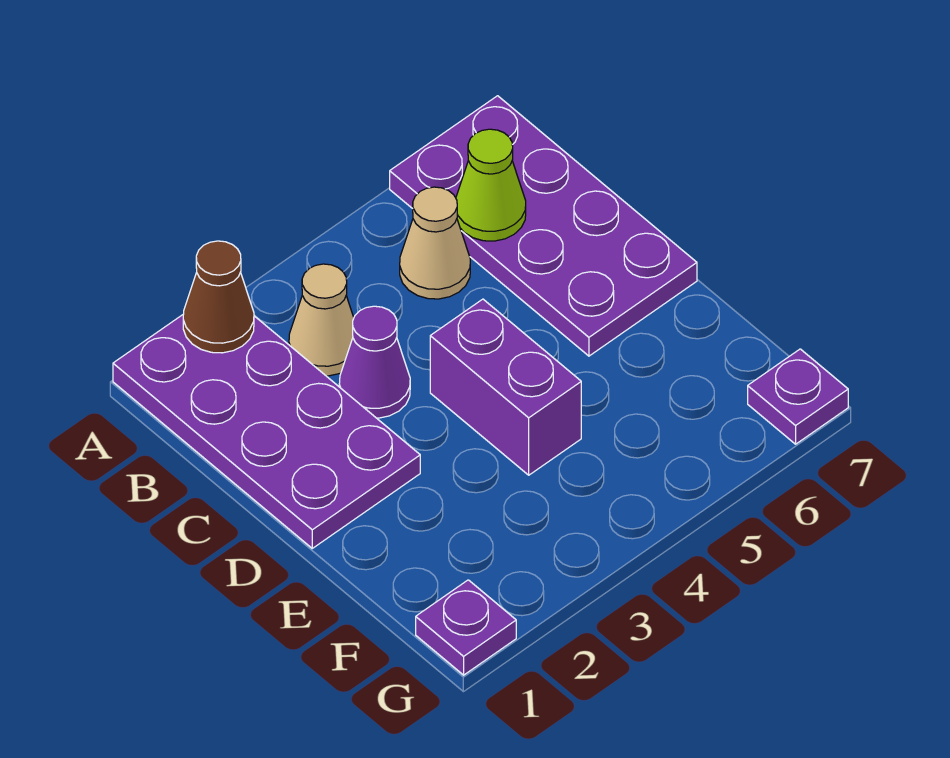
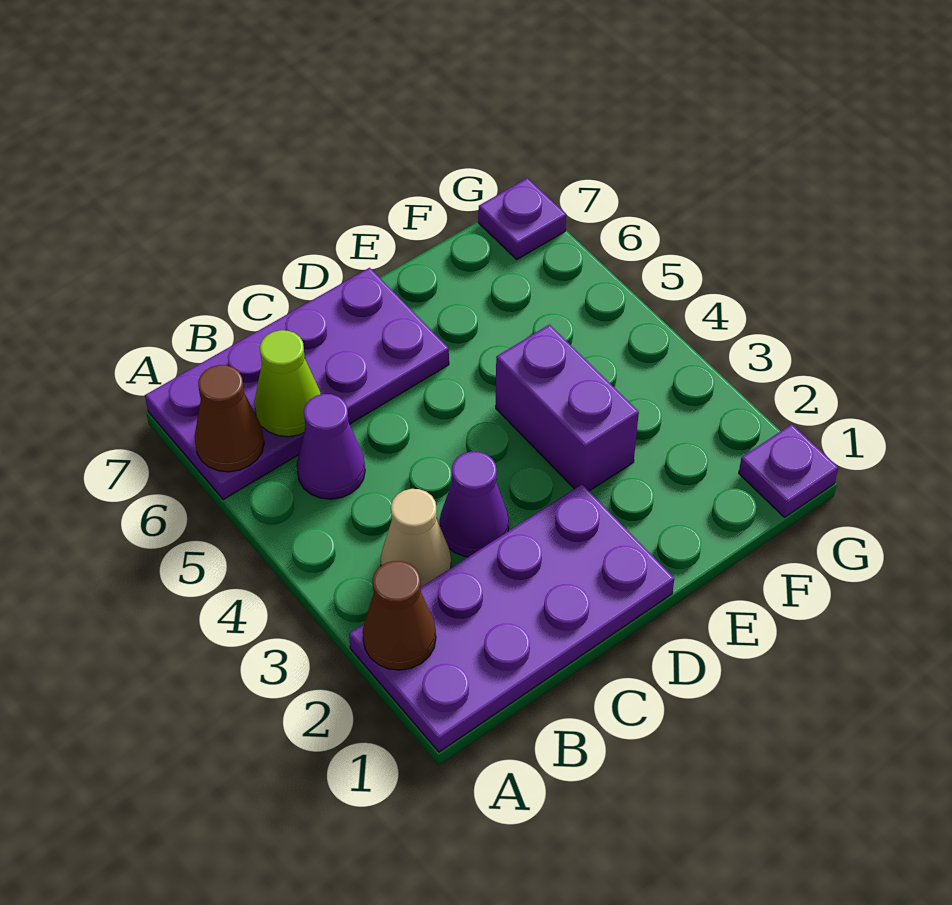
none -> brown cone A6 level 2
tan cone B5 level 1 -> purple cone B5 level 1
purple brick D4:E4 level 1 -> purple brick E3:E4 level 1

